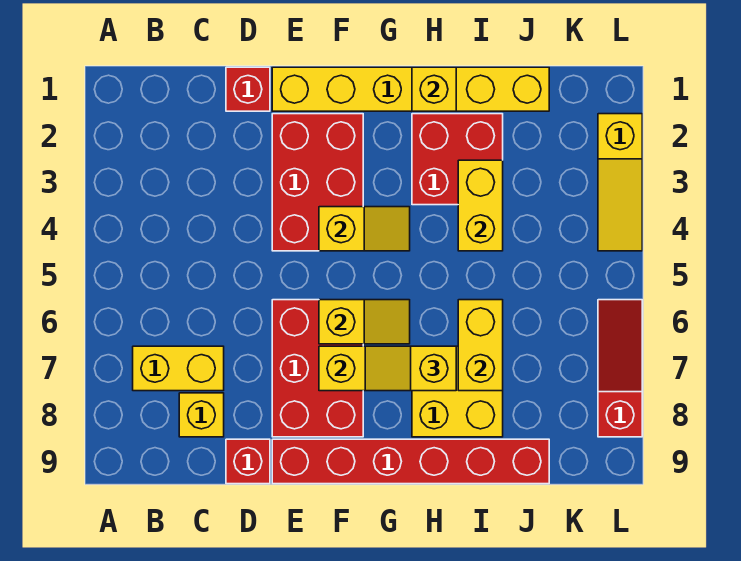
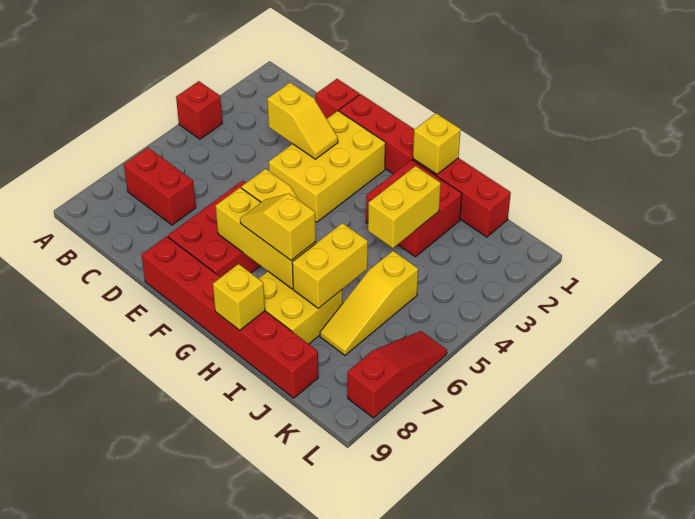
yellow brick B7:C7 level 1 -> red brick B7:C7 level 1
yellow brick C8 level 1 -> yellow brick H9 level 2
red brick D9 level 1 -> red brick A4 level 1
yellow brick E1:J1 level 1 -> red brick E1:J1 level 1
red brick E2:F4 level 1 -> yellow brick E2:F4 level 1
yellow slope F4:G4 level 2 top F -> yellow slope D3:E3 level 2 top D
yellow slope L2:L4 level 1 top 2 -> yellow slope J5:J7 level 1 top 5

